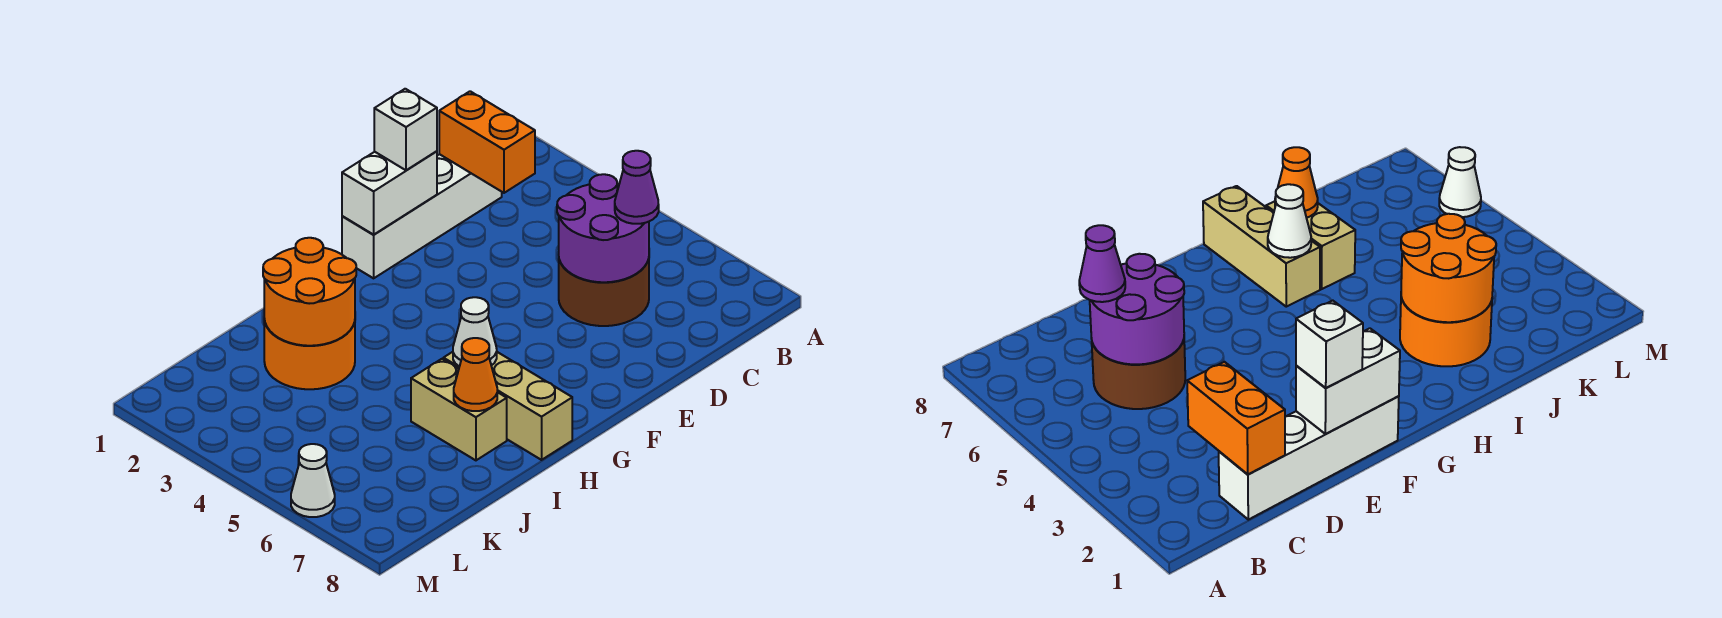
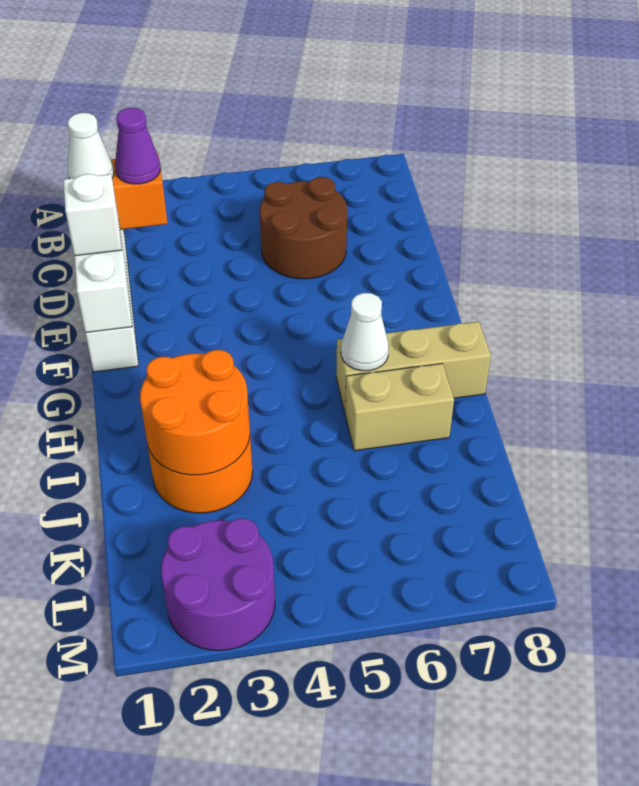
purple round brick C5:D6 level 2 -> purple round brick L2:M3 level 1
purple cone C6 level 3 -> purple cone C2 level 3
orange cone I7 level 2 -> none
white cone M6 level 1 -> white cone C1 level 3

